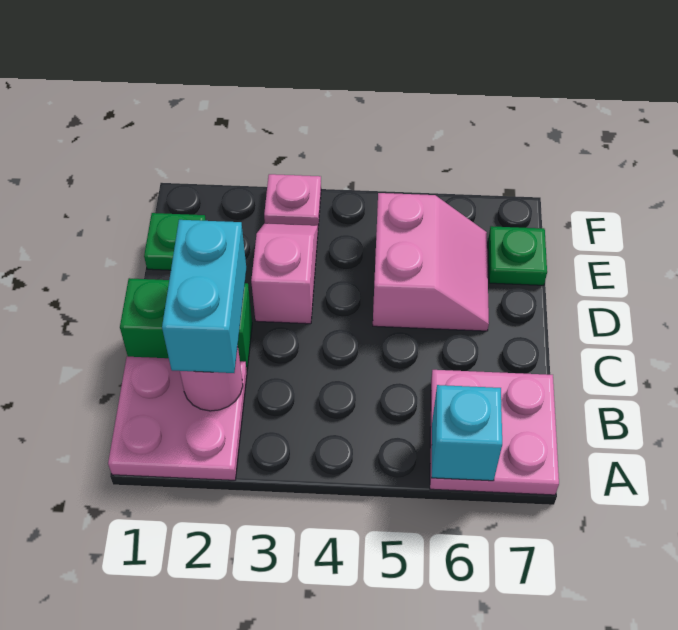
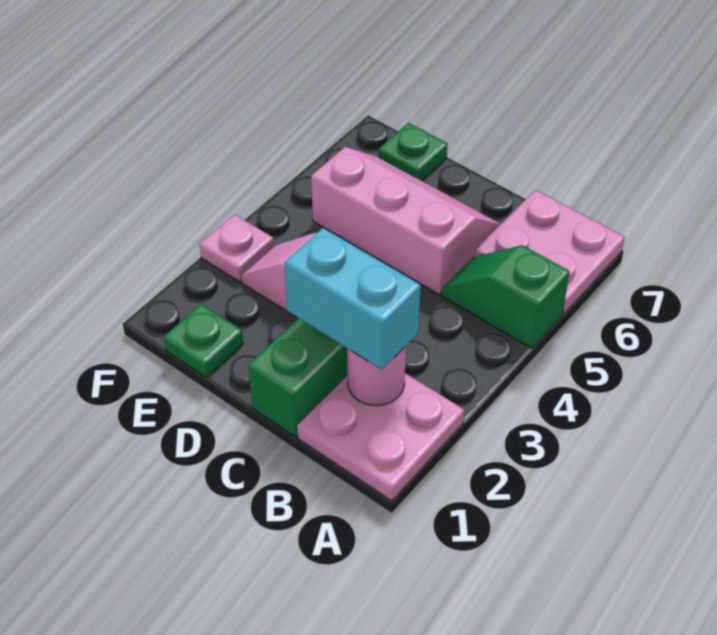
none -> green slope A5:B5 level 1 top A
cyan brick A6 level 2 -> none
pink slope D5:E6 level 1 top 5 -> pink slope C5:E6 level 1 top 5

